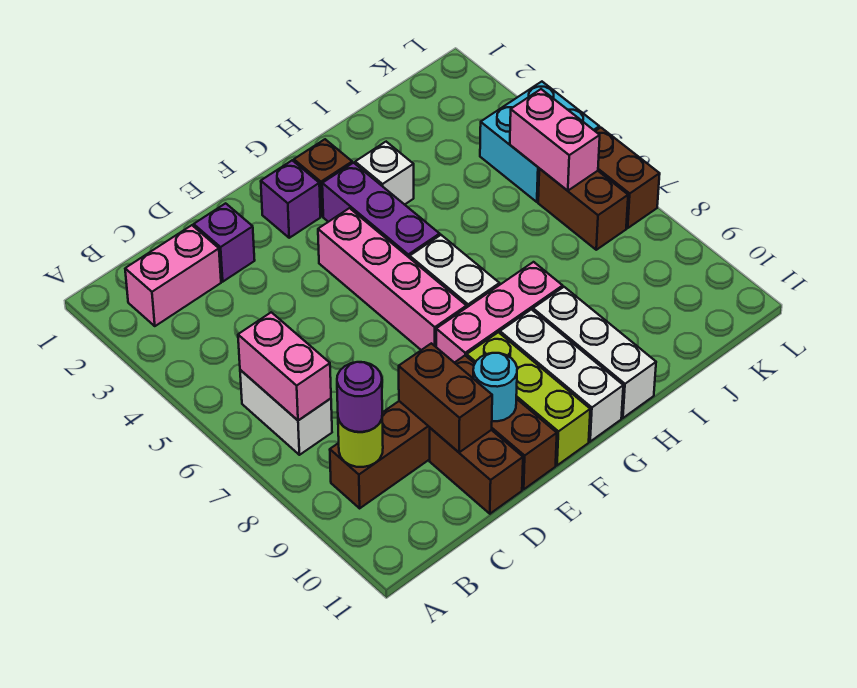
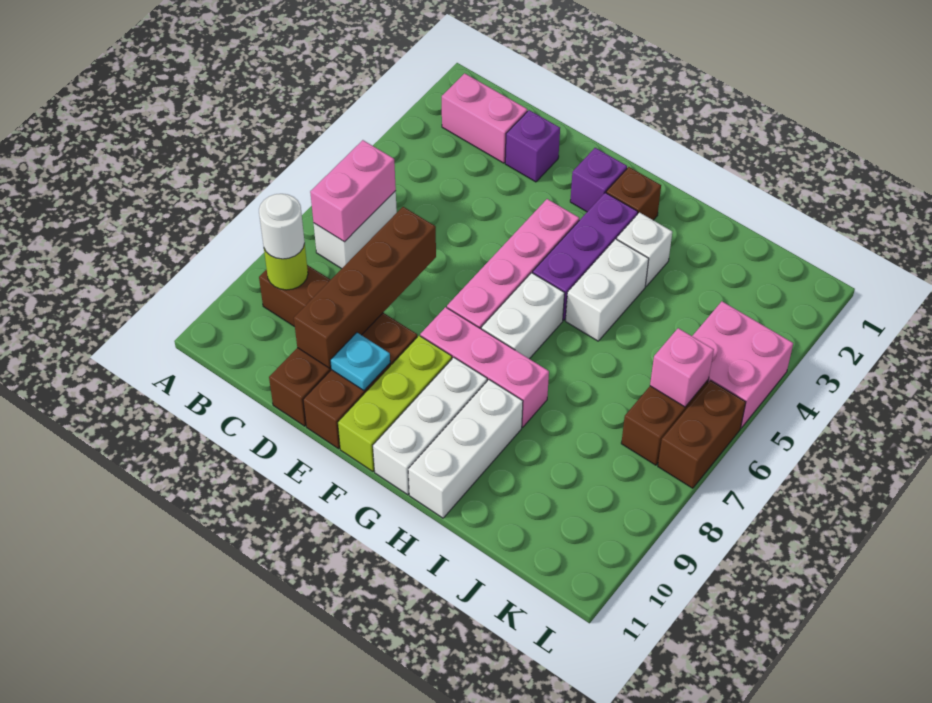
purple round brick B9 level 3 -> white round brick B9 level 3
brown brick D9:D10 level 2 -> brown brick D7:D10 level 2
cyan round brick E10 level 2 -> cyan plate E10 level 2
none -> white brick H4:H5 level 1
cyan brick K4:L5 level 1 -> pink brick K4:L5 level 1
pink brick K5:K6 level 2 -> pink brick K6 level 2

